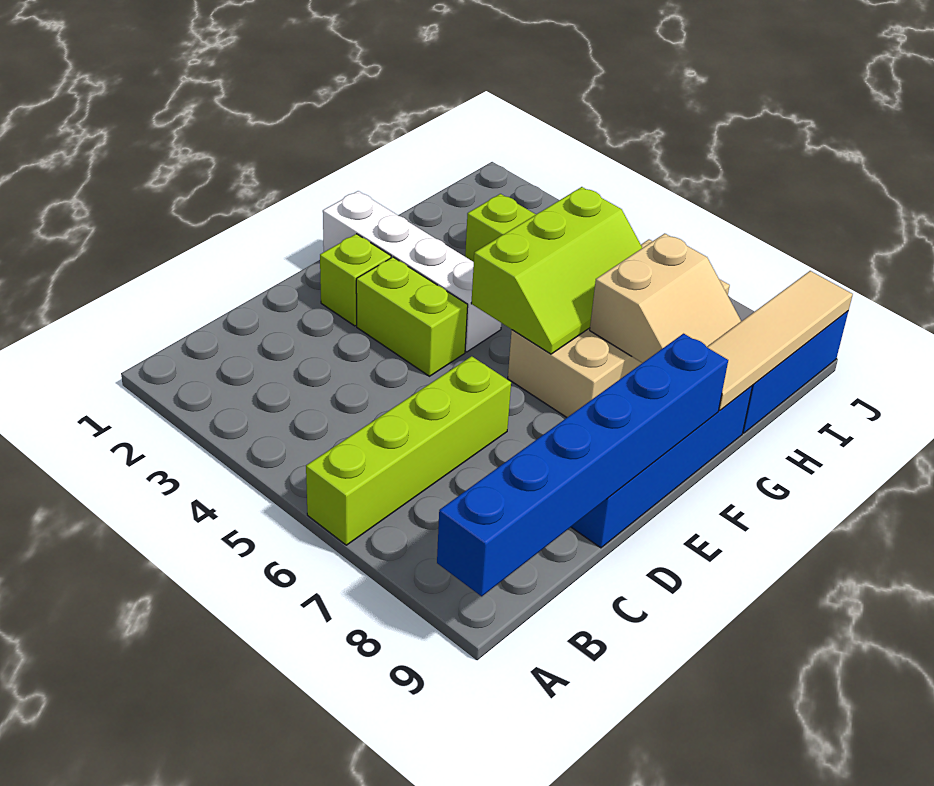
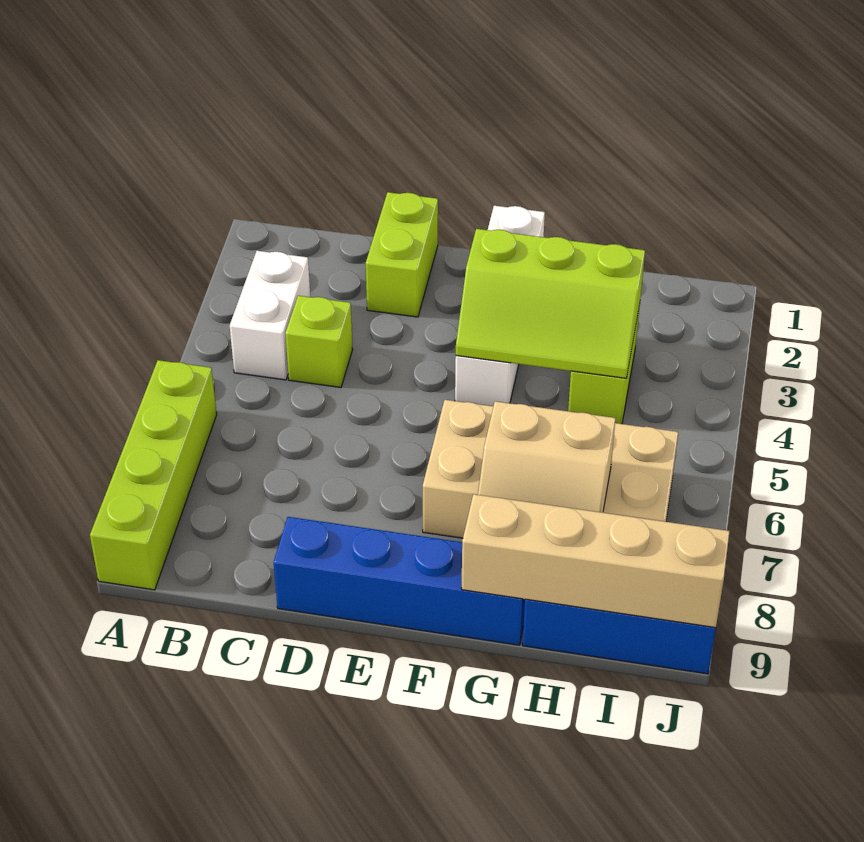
lime brick A6:D6 level 1 -> lime brick A6:A9 level 1
blue brick A9:F9 level 2 -> none
none -> white brick B3:B4 level 1
lime brick E2 level 1 -> lime brick C4 level 1
lime brick E3:E4 level 1 -> lime brick D1:D2 level 1
lime slope F5:H6 level 2 top 5 -> lime slope F3:H4 level 2 top 3
tan tile G9:J9 level 2 -> tan brick G9:J9 level 2

